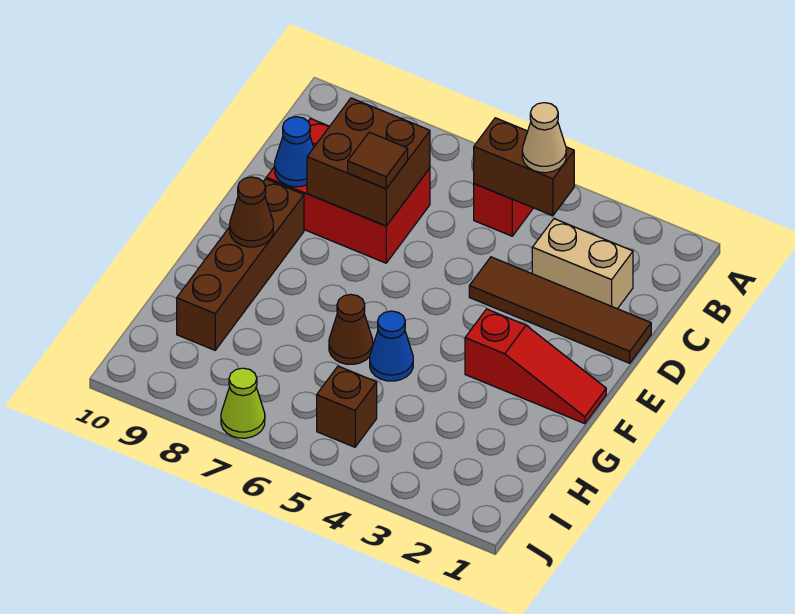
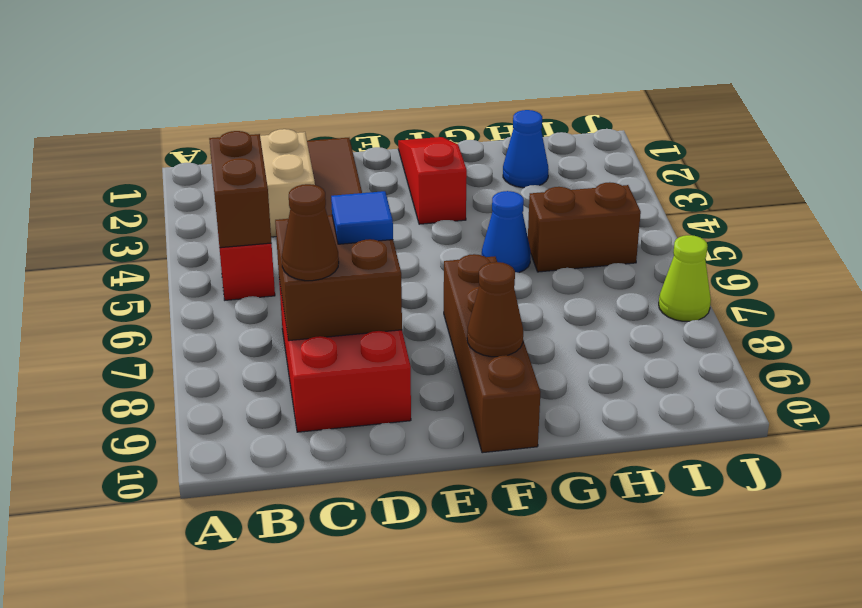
tan cone B4 level 3 -> none
brown tile D7 level 3 -> blue tile D7 level 3
blue cone D9 level 2 -> blue cone H2 level 1
brown brick E9:H9 level 1 -> brown brick F7:F10 level 1
brown cone G6 level 1 -> brown cone C8 level 3
brown brick I5 level 1 -> brown brick H5:I5 level 1

